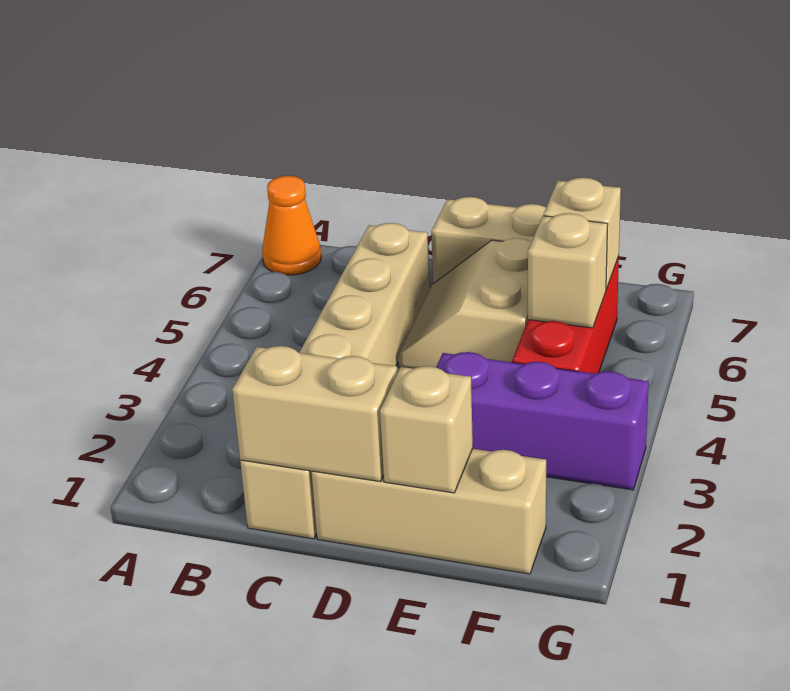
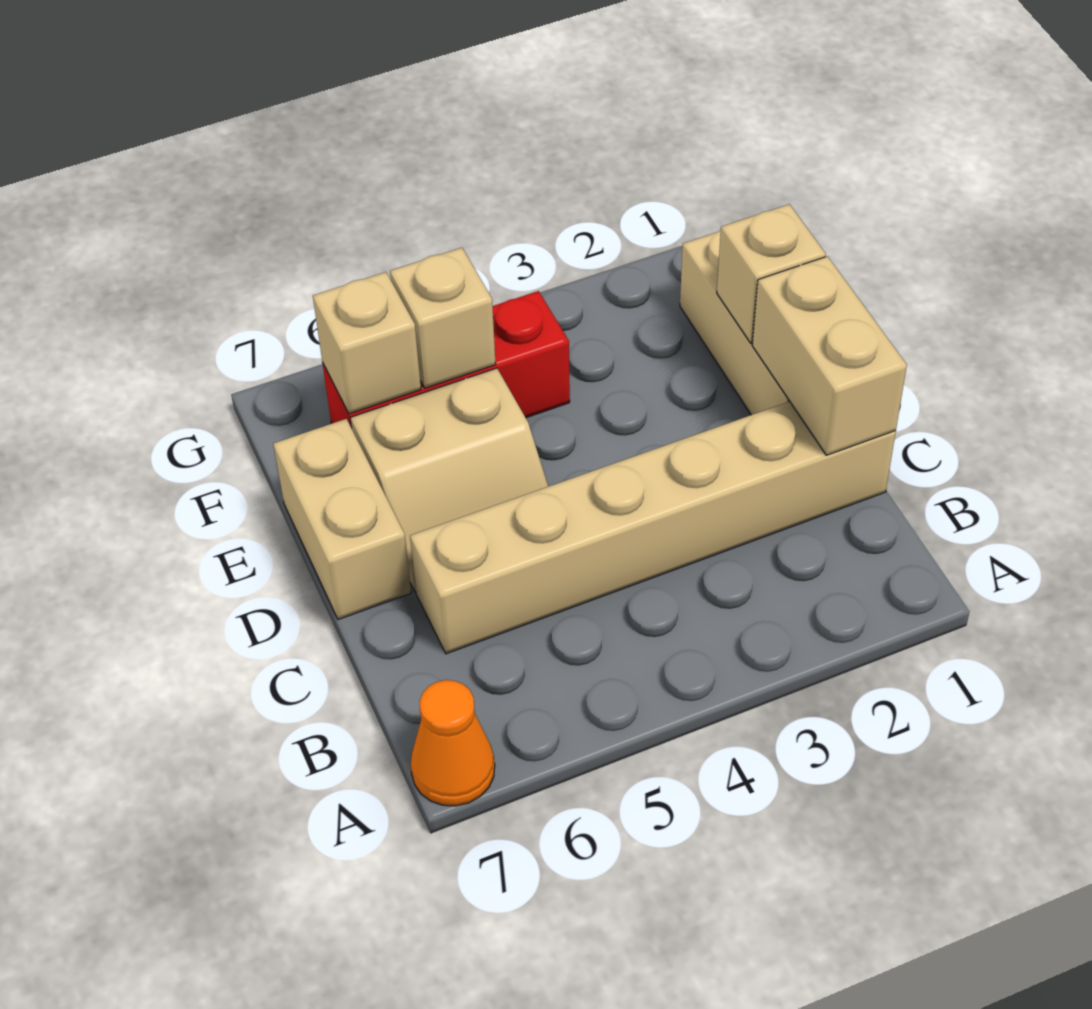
purple brick E3:G3 level 1 -> none

